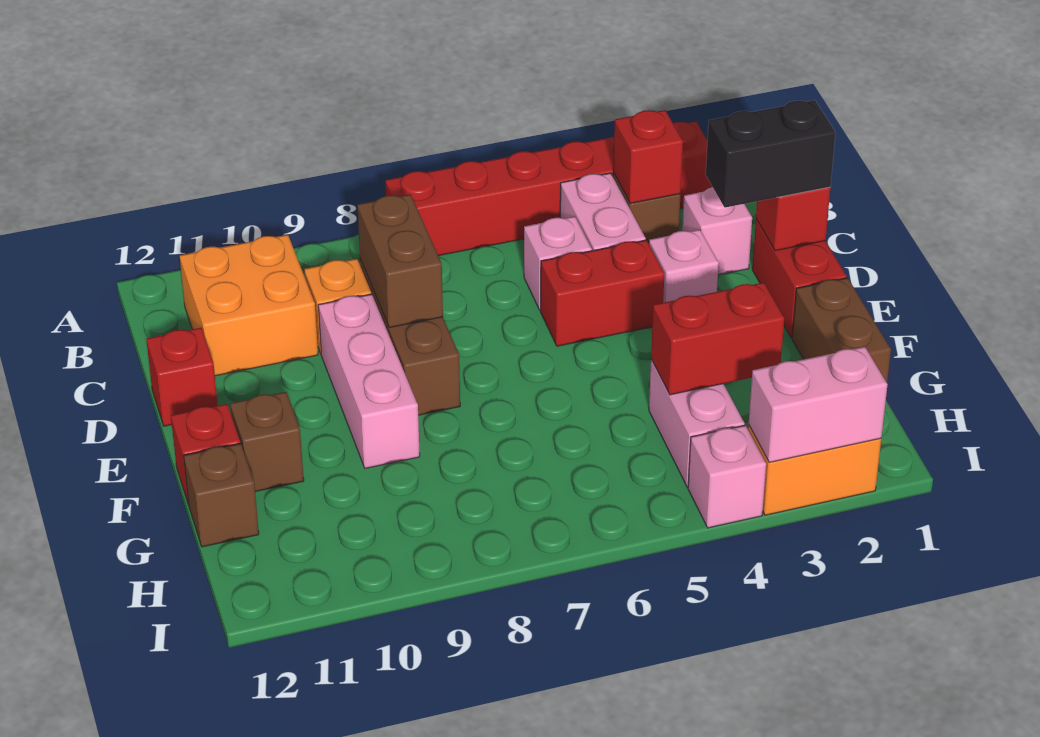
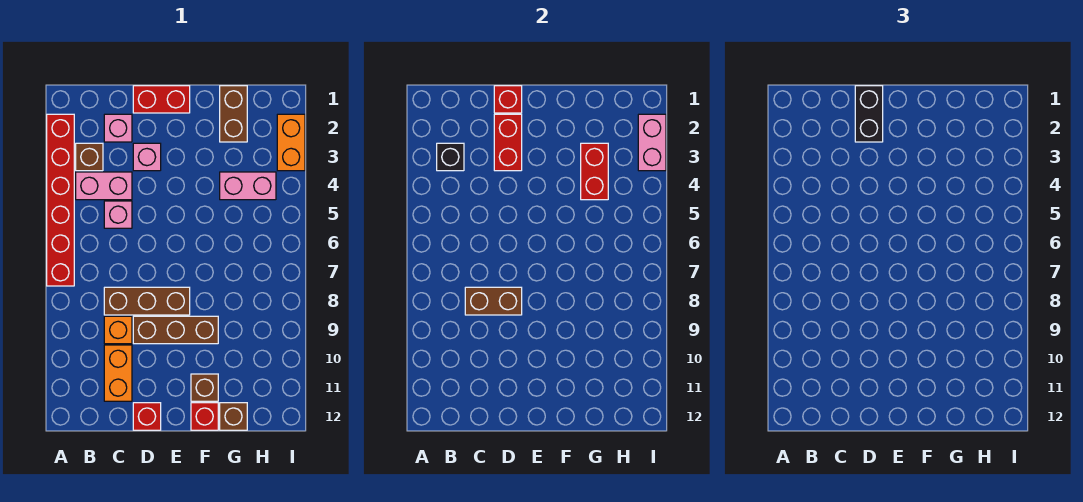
red brick B3 level 2 -> black brick B3 level 2
orange brick B10:C11 level 1 -> orange brick C10:C11 level 1
red brick D4:D5 level 1 -> red brick D2:D3 level 2
pink brick D9:F9 level 1 -> brown brick D9:F9 level 1
brown brick F1:G1 level 1 -> brown brick G1:G2 level 1
pink brick I4 level 1 -> none

